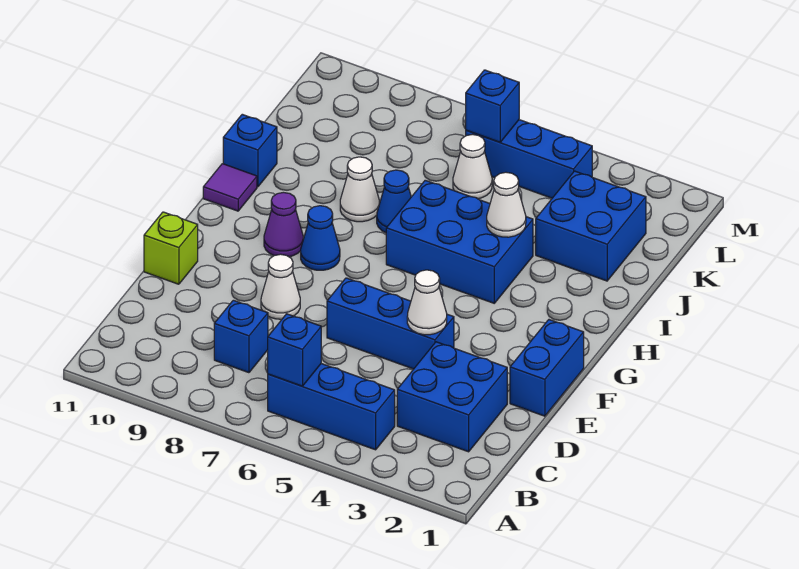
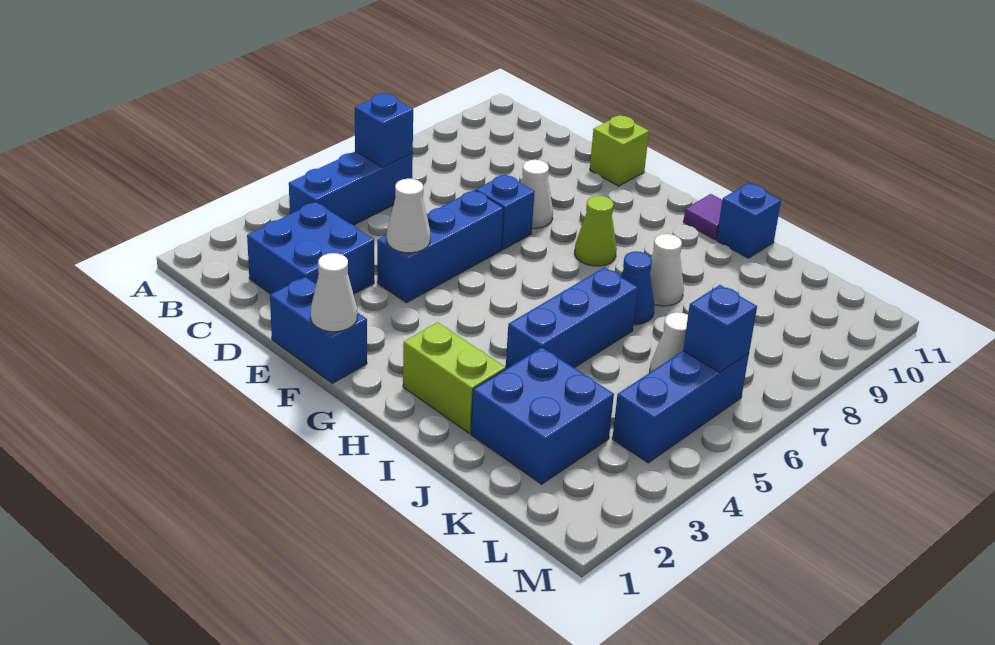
blue brick C8 level 1 -> blue brick E7 level 1
blue cone G8 level 1 -> lime cone G8 level 1
purple cone G9 level 1 -> none
none -> lime brick H2:I2 level 1
blue brick H4:I6 level 1 -> blue brick I4:I6 level 1
white cone I4 level 2 -> white cone F1 level 2

